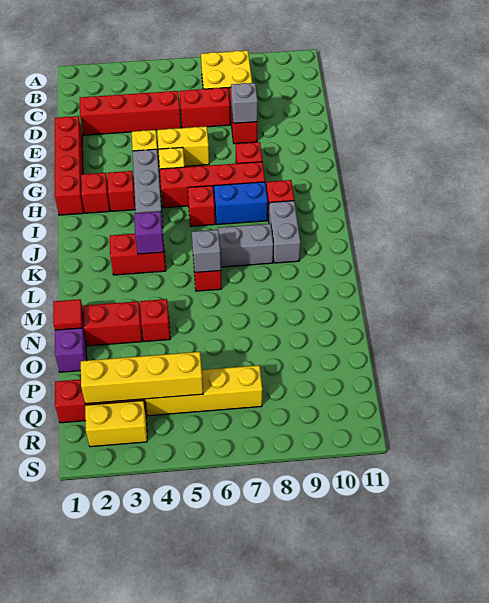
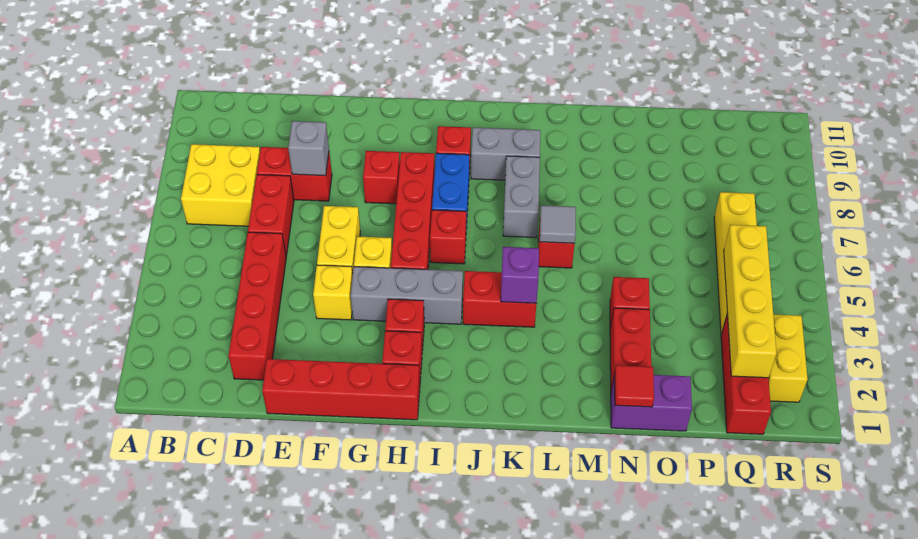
red brick K3:K4 level 1 -> red brick J4:K4 level 1
grey brick L6 level 2 -> grey tile L6 level 2

